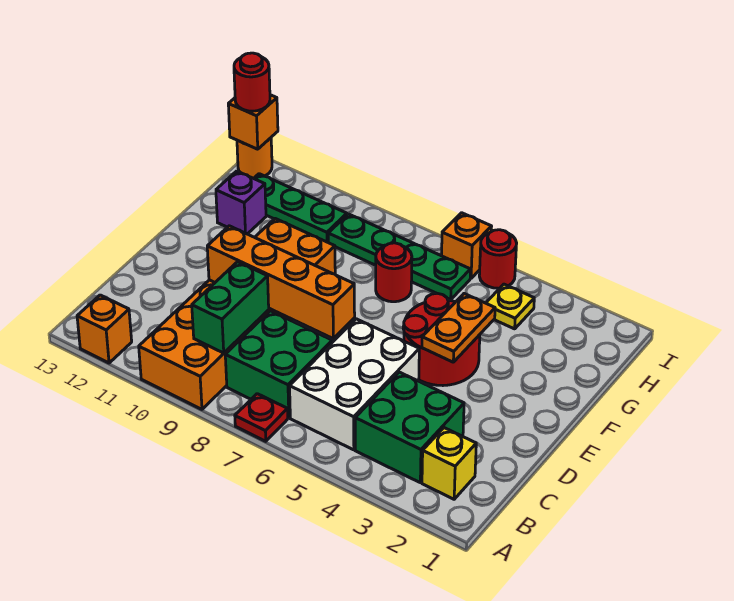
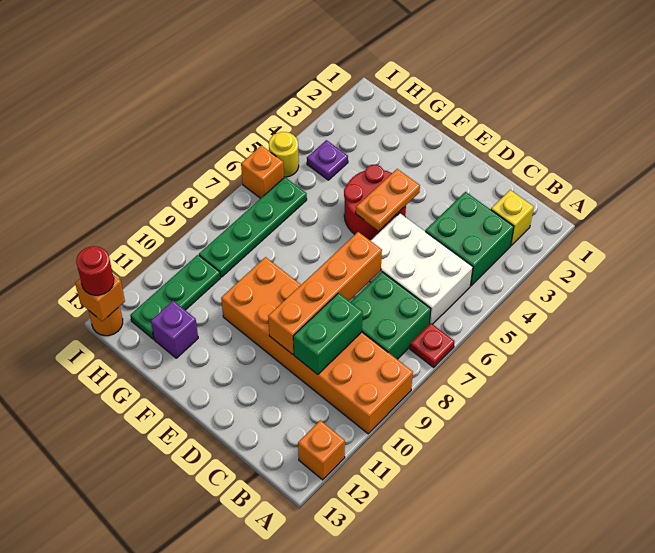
green brick B9:C9 level 2 -> green brick C9:C10 level 2
orange plate E4:F4 level 2 -> orange plate E4:E5 level 2
red round brick G7 level 1 -> none
yellow plate H4 level 1 -> purple plate H4 level 1
red round brick I5 level 1 -> yellow round brick I5 level 1

